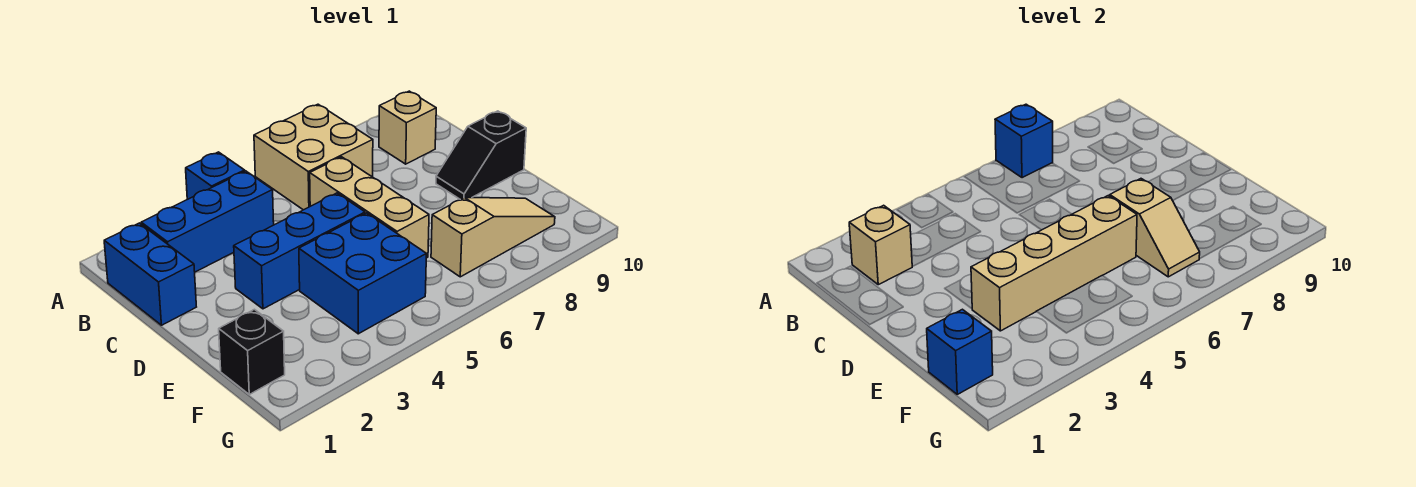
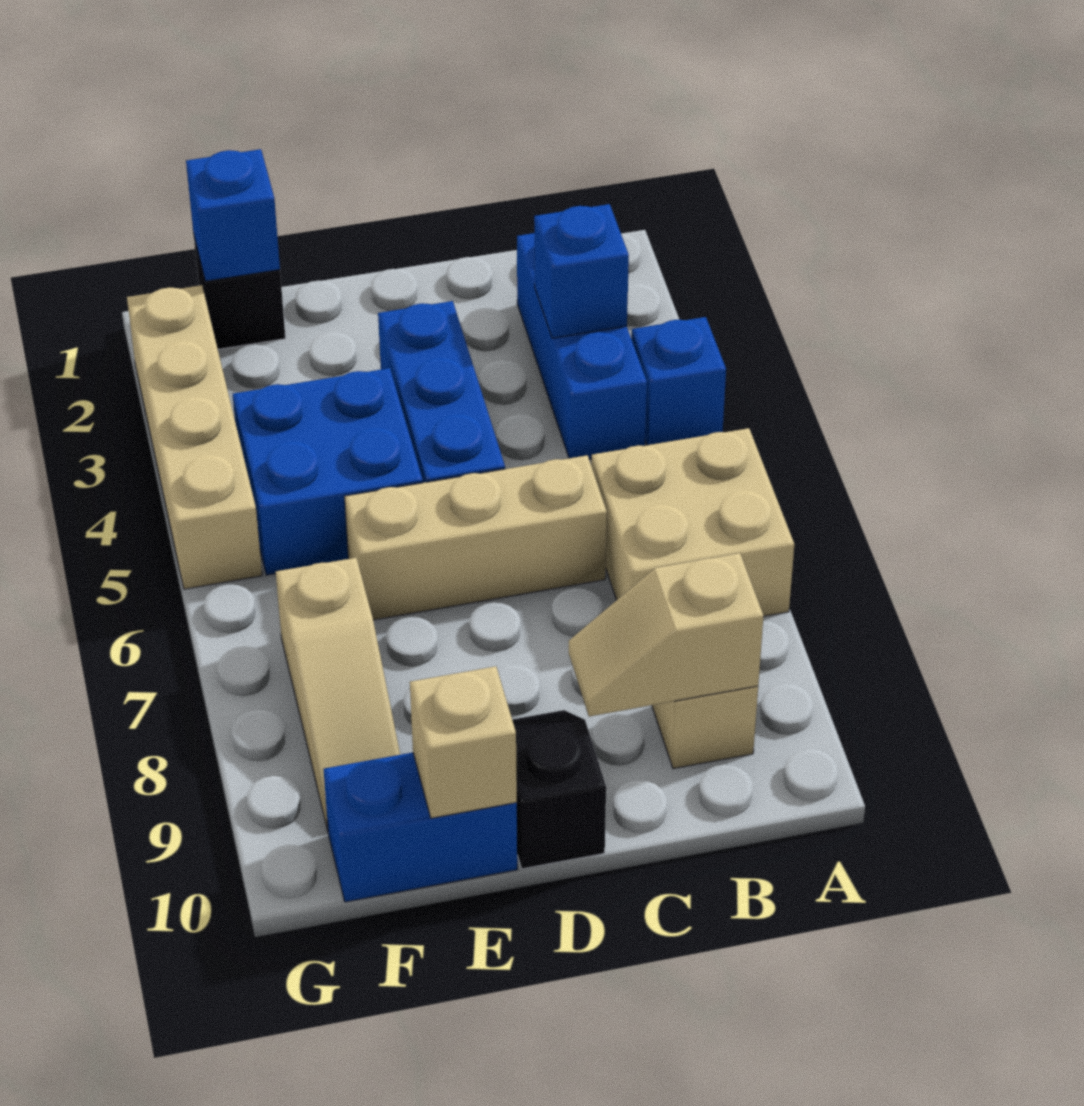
blue brick A7 level 2 -> blue brick B3 level 2
blue brick B1:C1 level 1 -> blue brick E10:F10 level 1
tan brick B2 level 2 -> tan brick E10 level 2
tan brick E3:E6 level 2 -> tan brick G2:G5 level 1
tan slope E7:F7 level 2 top E -> tan slope B9:C9 level 2 top B

